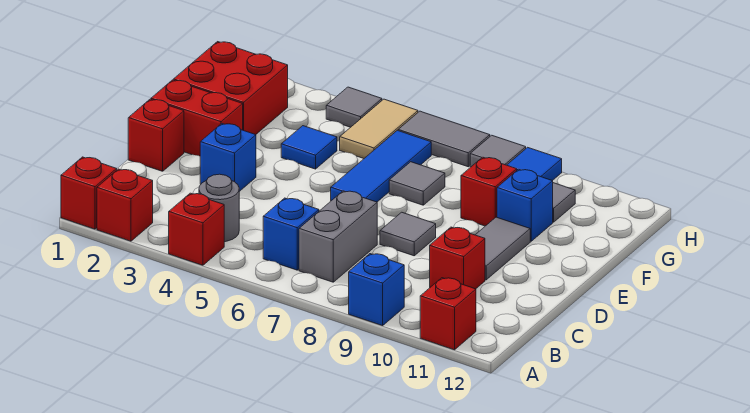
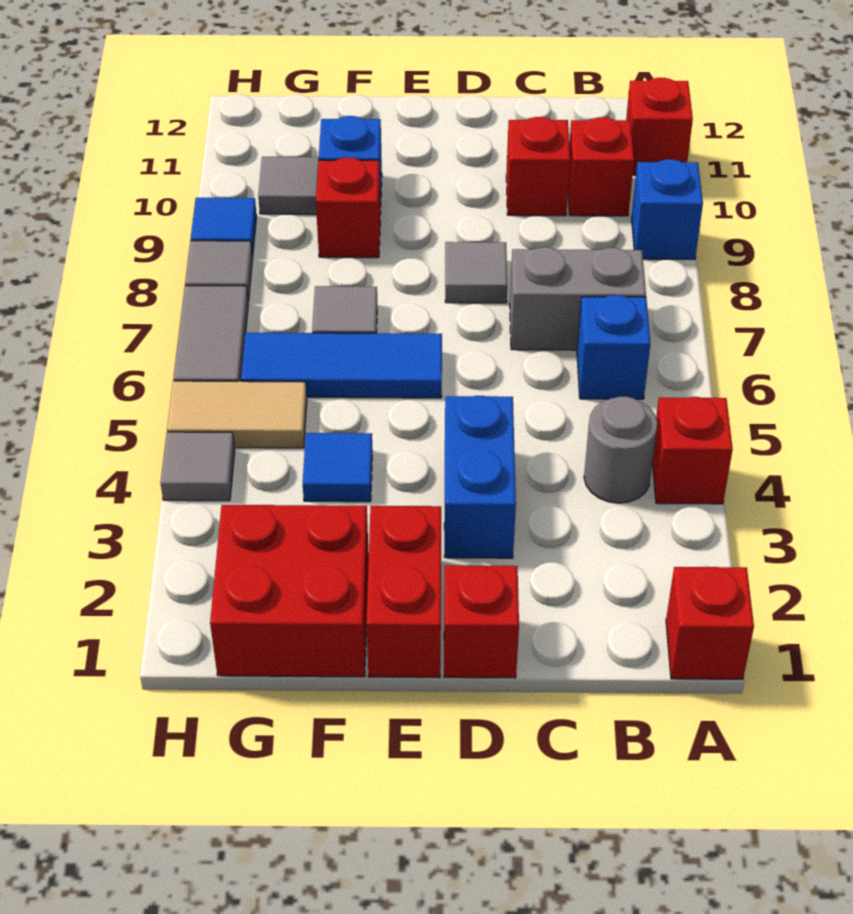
red brick A2 level 1 -> red brick B10 level 1
blue brick D3 level 1 -> blue brick D3:D4 level 1
grey tile D10:E10 level 1 -> none

